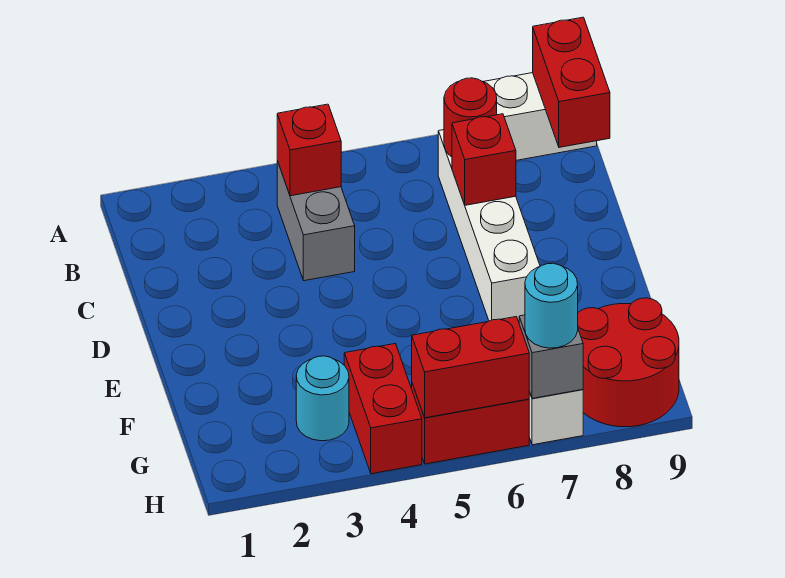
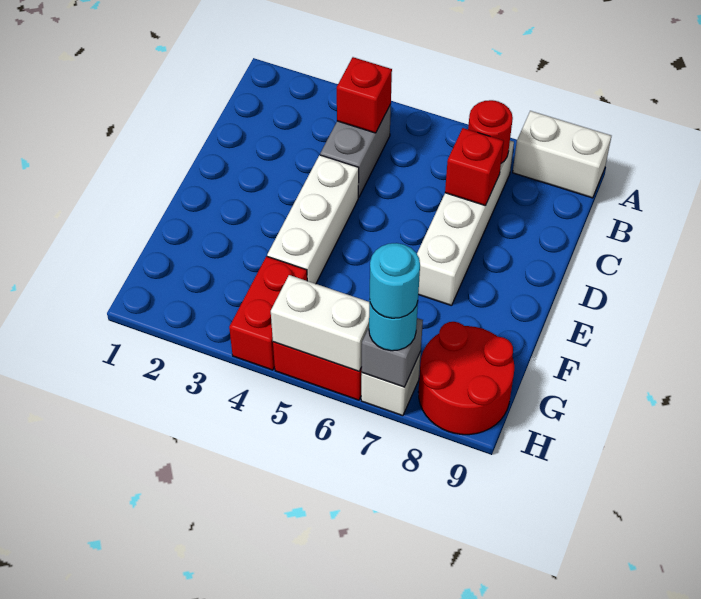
red brick A9:B9 level 2 -> none
none -> white brick D4:F4 level 1
cyan round brick G3 level 1 -> cyan round brick H7 level 4
red brick H5:H6 level 2 -> white brick H5:H6 level 2

